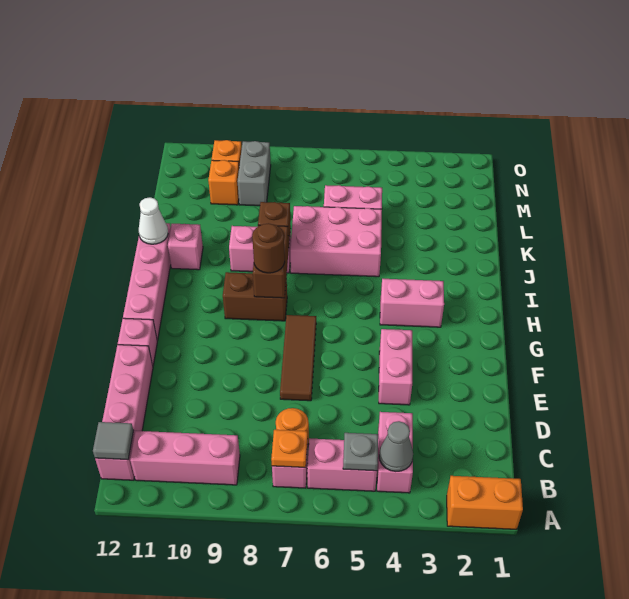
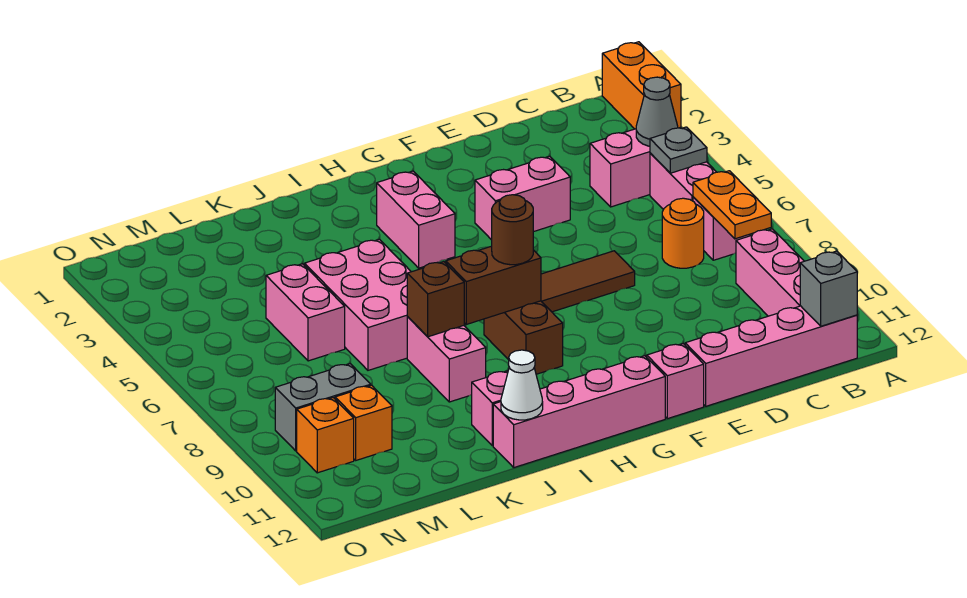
orange plate B7 level 2 -> orange plate B7:B8 level 2
grey tile B12 level 2 -> grey brick B12 level 2

